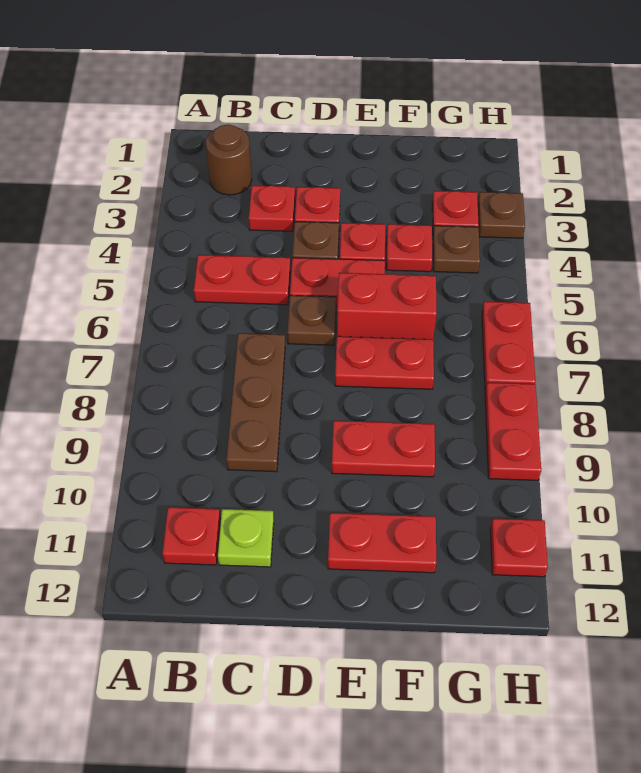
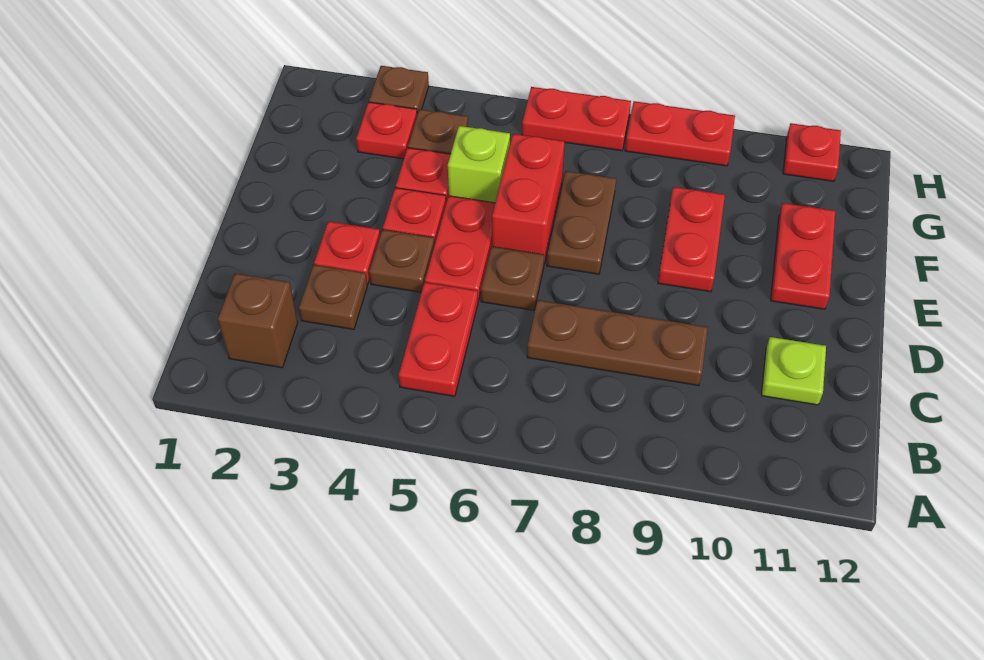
brown round brick B2 level 1 -> brown brick B2 level 1
red plate B11 level 1 -> none
red plate C3 level 1 -> brown plate C3 level 1
red plate E7:F7 level 1 -> brown plate E7:F7 level 1
none -> lime brick F5 level 1

